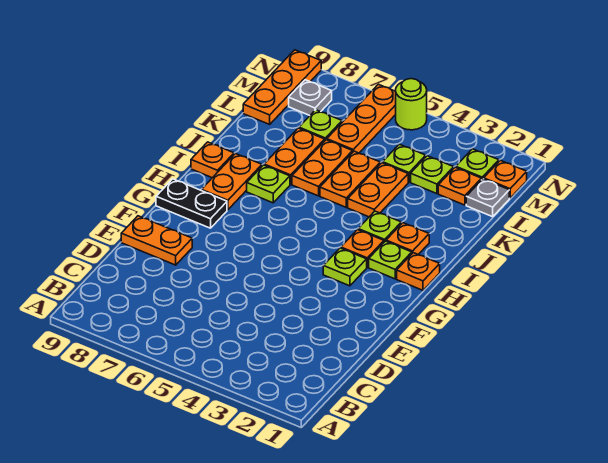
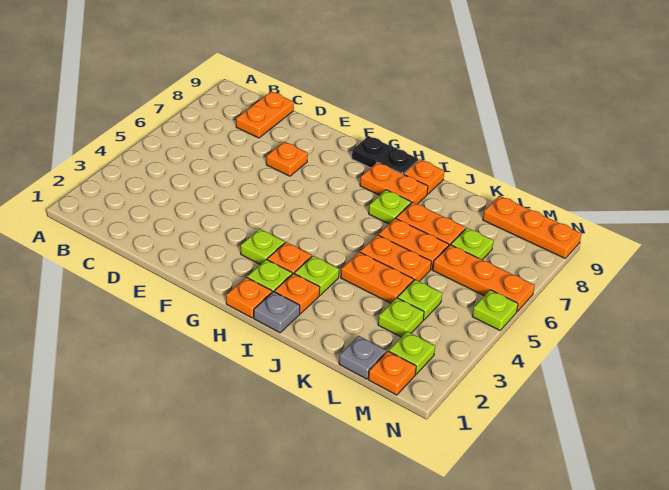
orange plate E8:E9 level 1 -> orange plate C8:C9 level 1
black plate G8:G9 level 1 -> black plate G9:H9 level 1
orange plate L2 level 1 -> orange plate E7 level 1
grey plate M8 level 1 -> grey plate I1 level 1
lime round brick N5 level 1 -> lime plate N5 level 1

